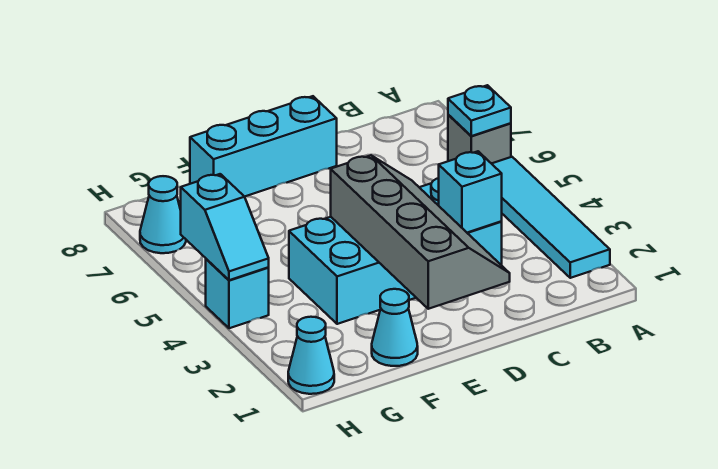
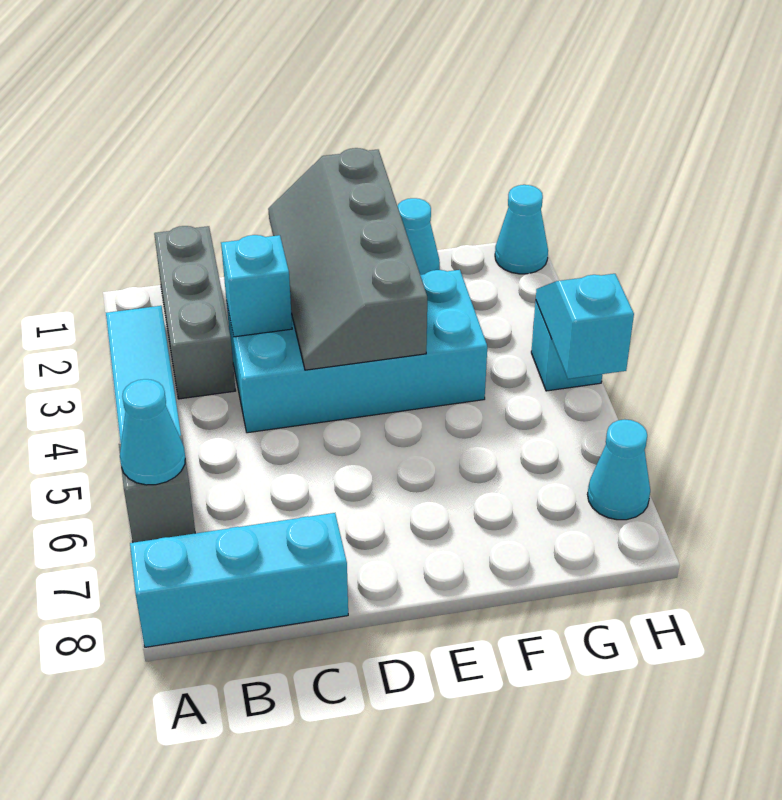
cyan plate A6 level 2 -> cyan cone A6 level 2
none -> grey brick B1:B3 level 1
cyan brick D8:F8 level 1 -> cyan brick A8:C8 level 1

